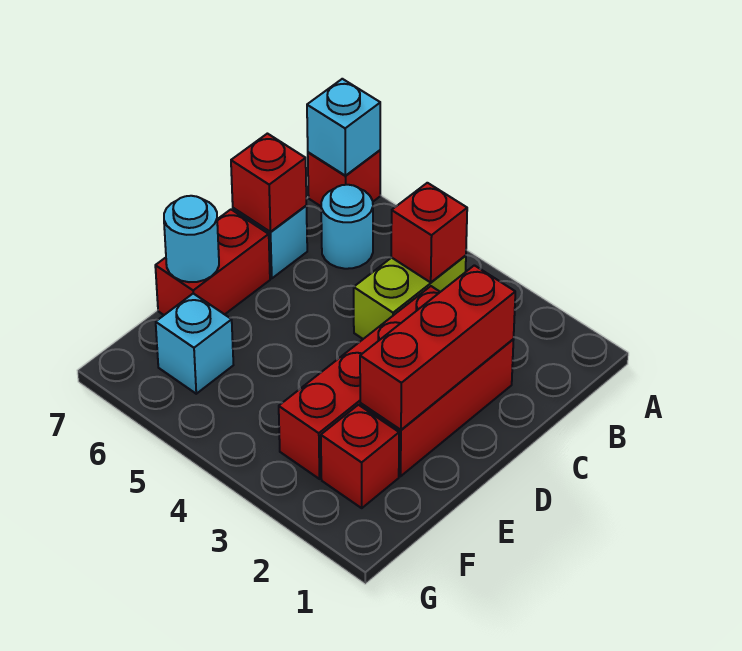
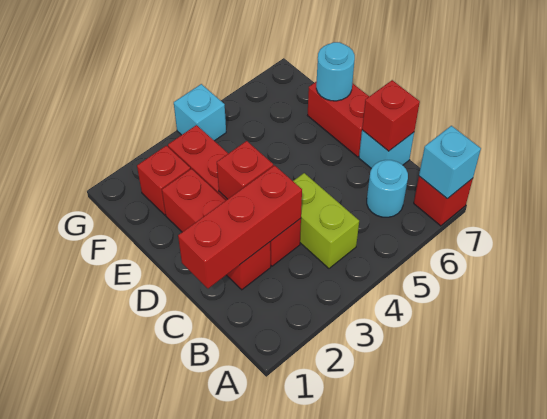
red brick B4 level 2 -> red brick D3 level 2
red brick C2:E2 level 2 -> red brick C1:C3 level 2
cyan brick F6 level 1 -> cyan brick G4 level 1

